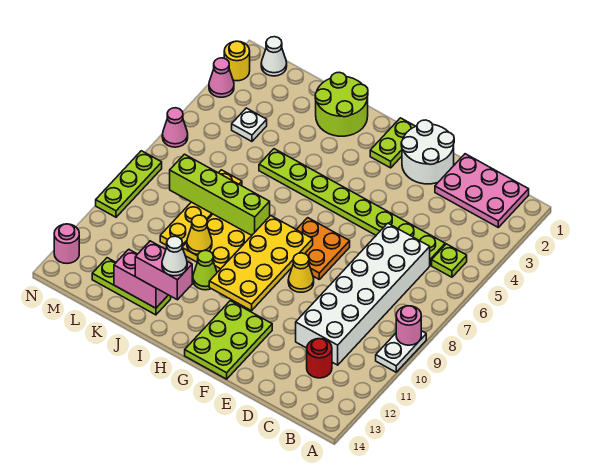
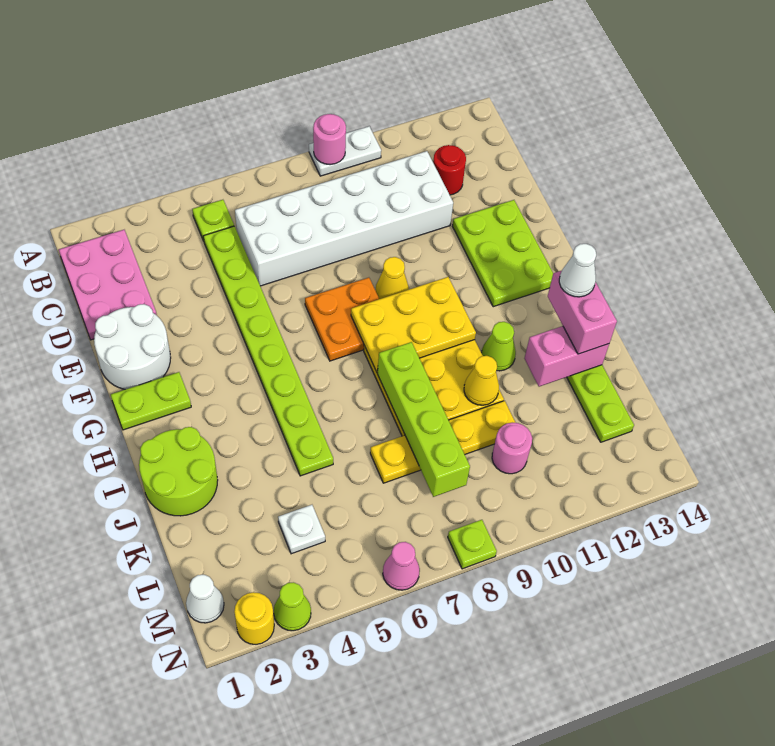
lime plate F12:G14 level 1 -> lime plate E12:G13 level 1
yellow plate G8:H11 level 2 -> yellow plate G8:H10 level 2
pink brick J13:K13 level 2 -> pink brick J12:J13 level 2
pink cone N3 level 1 -> lime cone N3 level 1
lime plate N8:N10 level 1 -> lime plate N8 level 1
pink round brick N13 level 1 -> pink round brick L10 level 1

